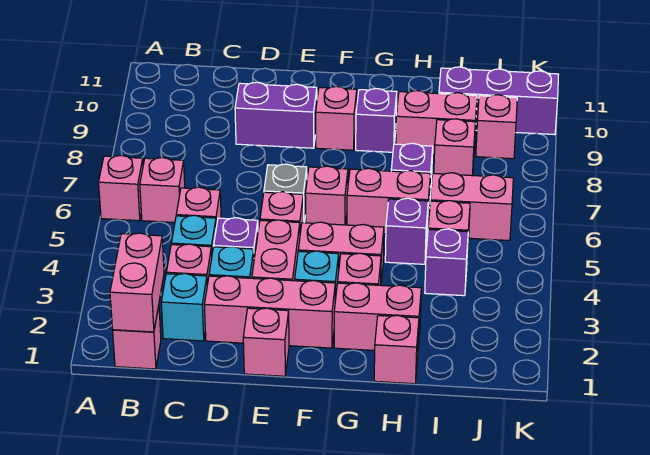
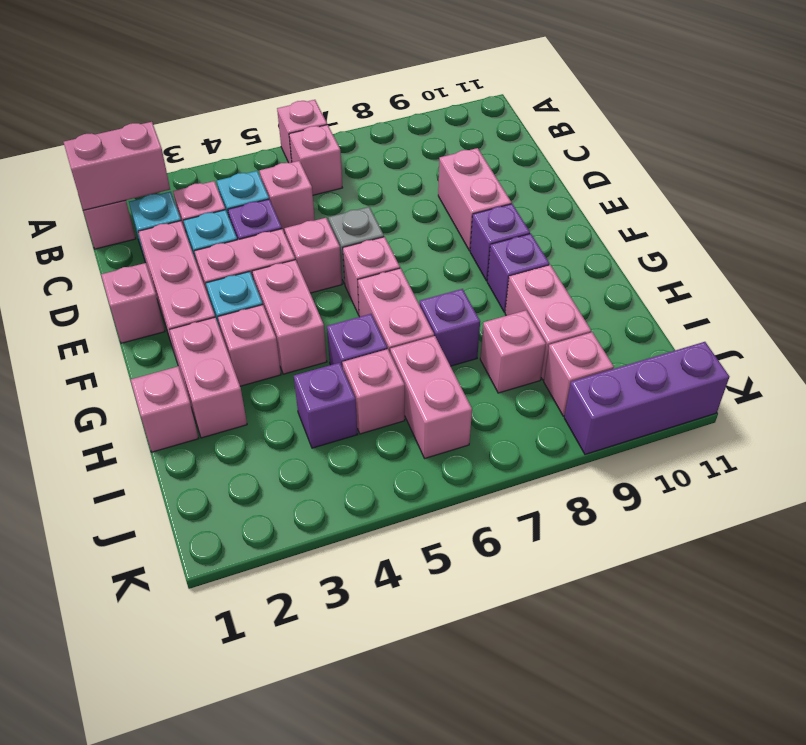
purple brick D9:E9 level 1 -> pink brick D9:E9 level 1
pink brick F9 level 1 -> purple brick F9 level 1
purple brick I10:K10 level 1 -> purple brick K9:K11 level 1

